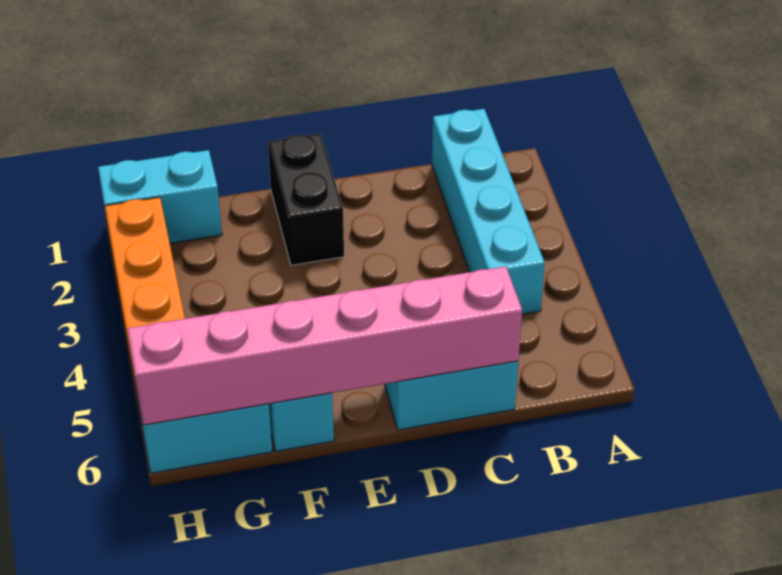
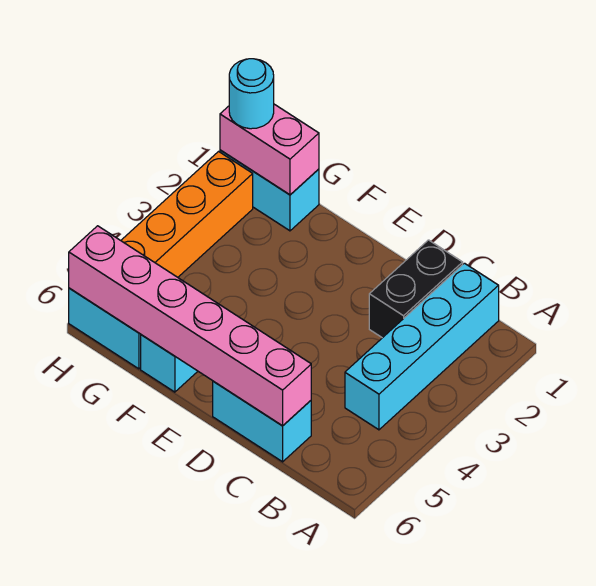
black brick E1:E2 level 1 -> black brick C1:C2 level 1
none -> pink brick G1:H1 level 2
none -> cyan round brick H1 level 3

